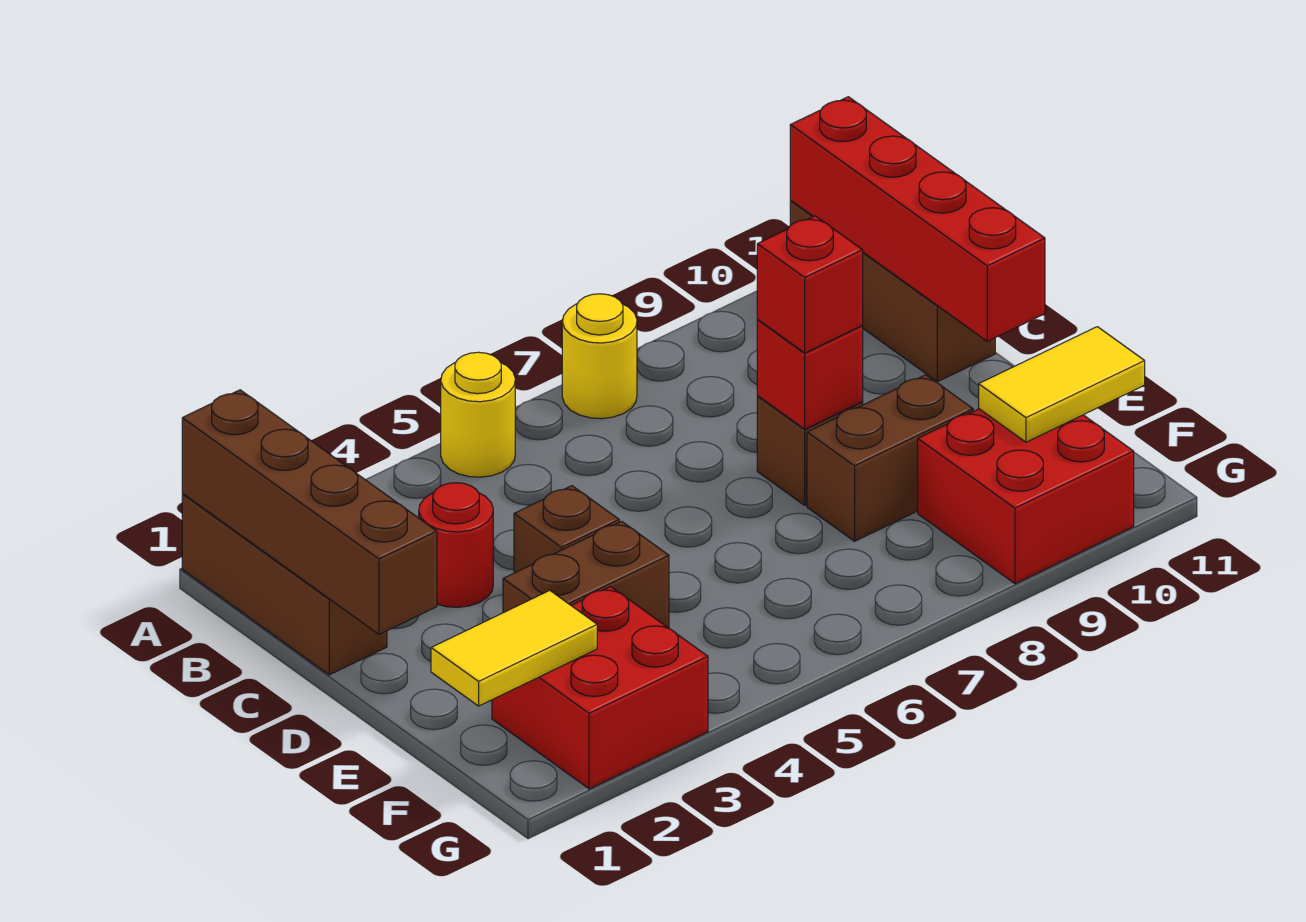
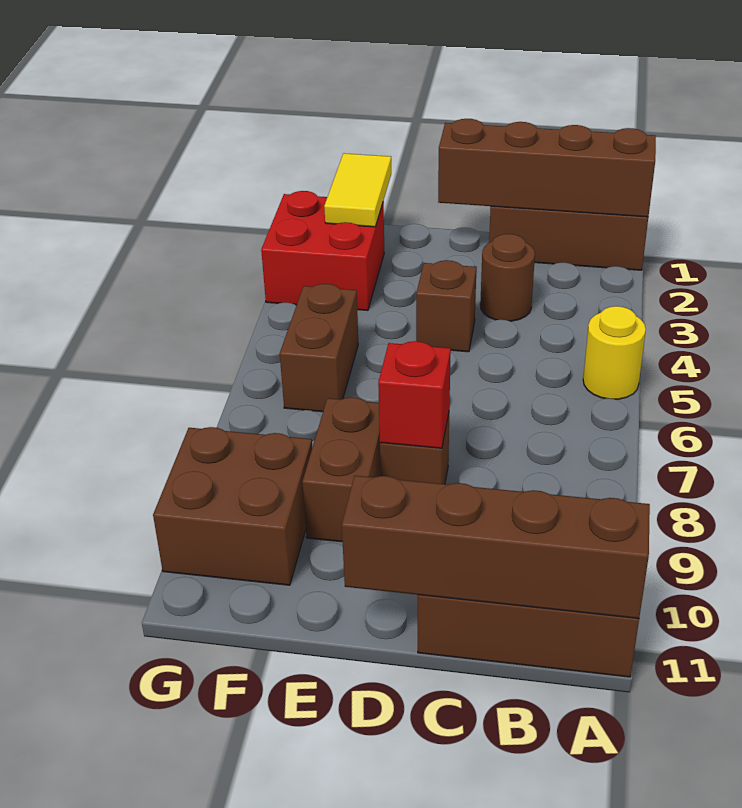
yellow round brick A7 level 1 -> none
red brick A11:D11 level 2 -> brown brick A11:D11 level 2
red round brick C3 level 1 -> brown round brick C3 level 1
red brick D8 level 3 -> none
brown brick E3:E4 level 1 -> brown brick F5:F6 level 1
red brick F9:G10 level 1 -> brown brick F9:G10 level 1
yellow tile F10:F11 level 2 -> none

